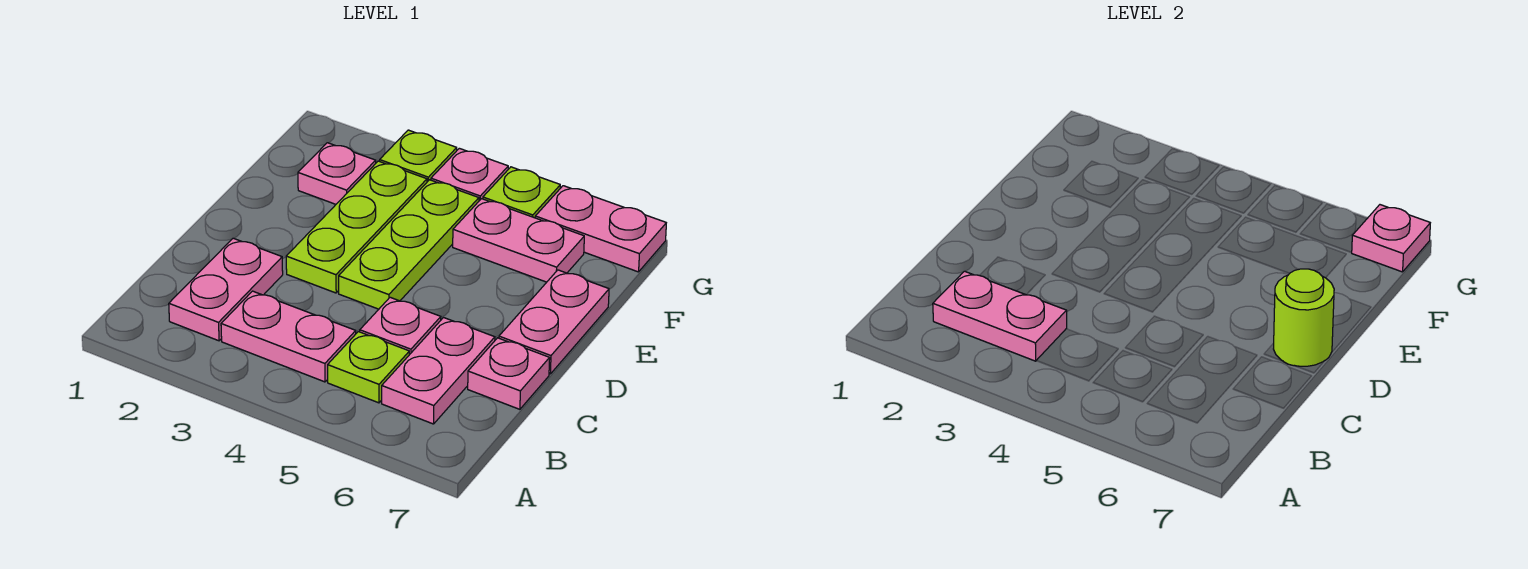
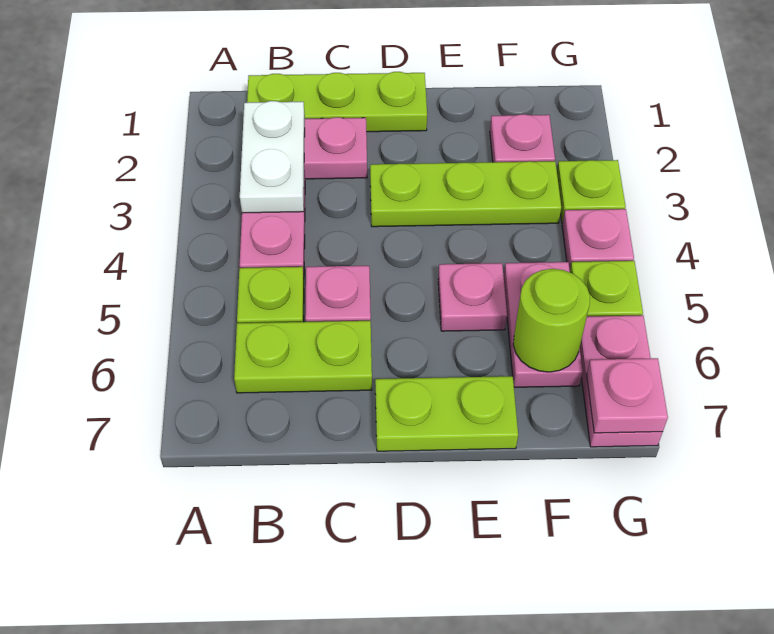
pink plate B2:B3 level 2 -> white plate B2:B3 level 2
pink plate B6:C6 level 1 -> lime plate B6:C6 level 1
pink plate C7 level 1 -> pink plate E5 level 1
lime plate D4:F4 level 1 -> lime plate B1:D1 level 1
pink plate D7:E7 level 1 -> lime plate D7:E7 level 1
lime round brick D7 level 2 -> lime round brick F6 level 2

